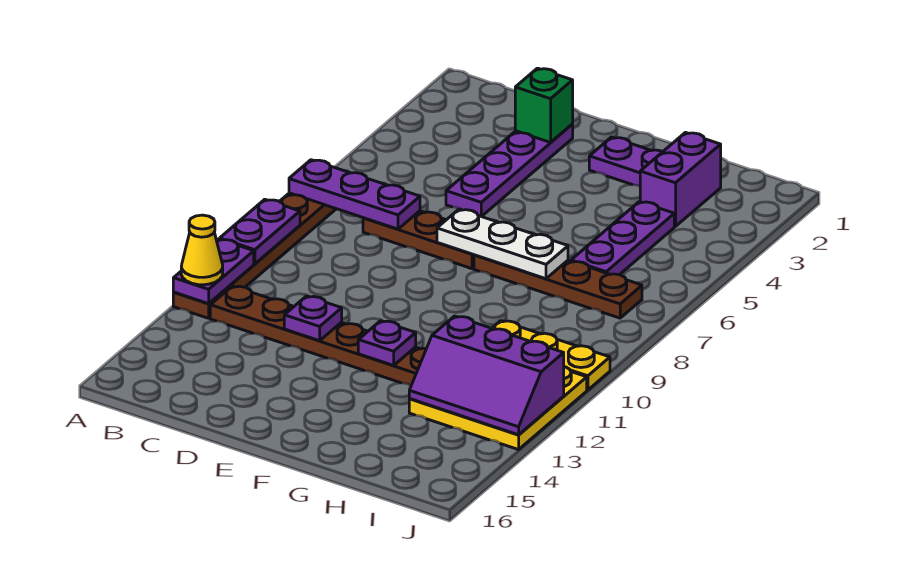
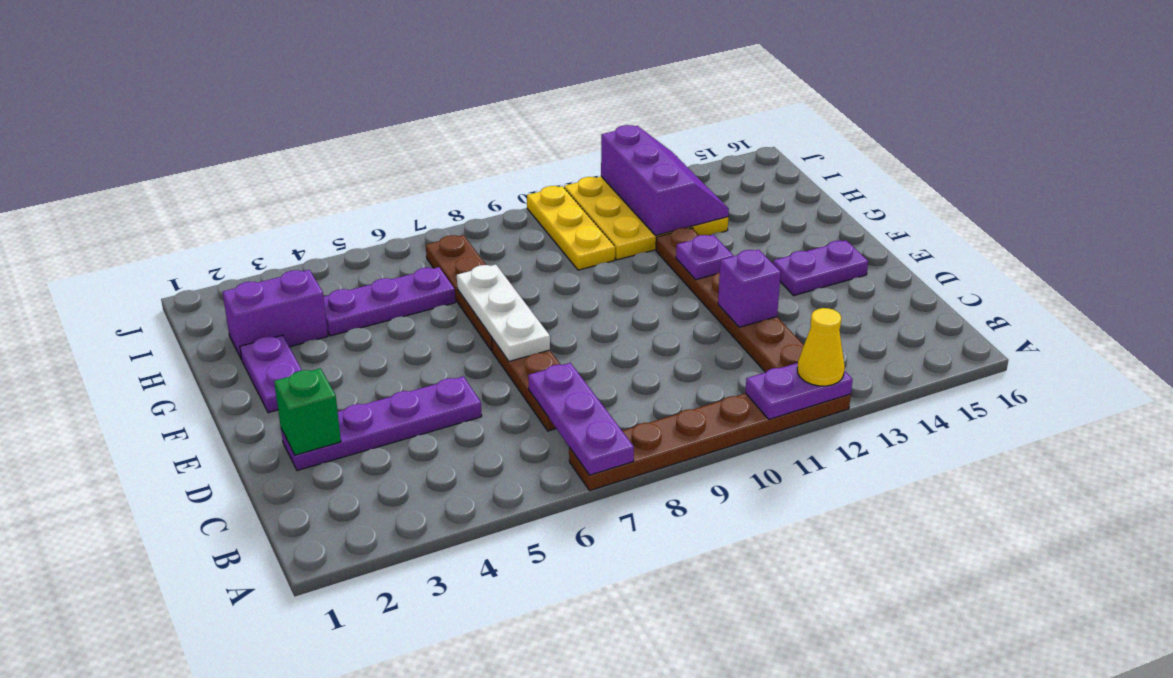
purple plate A9:A10 level 2 -> purple plate E14:E15 level 1
purple plate D12 level 2 -> purple brick D12 level 2

